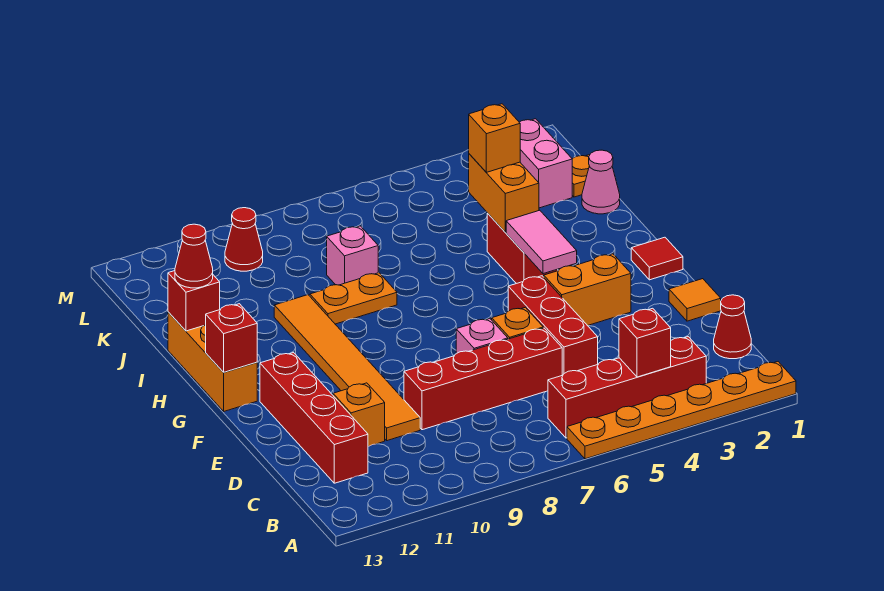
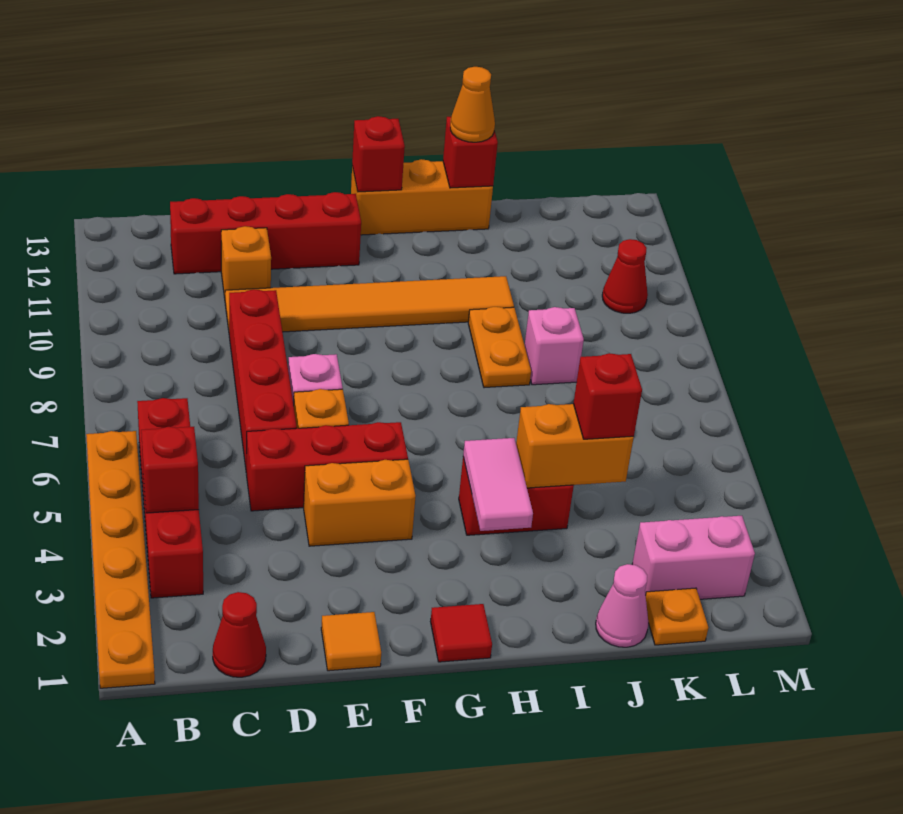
orange brick F3:F4 level 1 -> orange brick E4:F4 level 1
pink tile G4:H4 level 2 -> pink tile H3:H4 level 2
red cone I13 level 3 -> orange cone I13 level 3
orange brick J4 level 3 -> red brick J4 level 3

